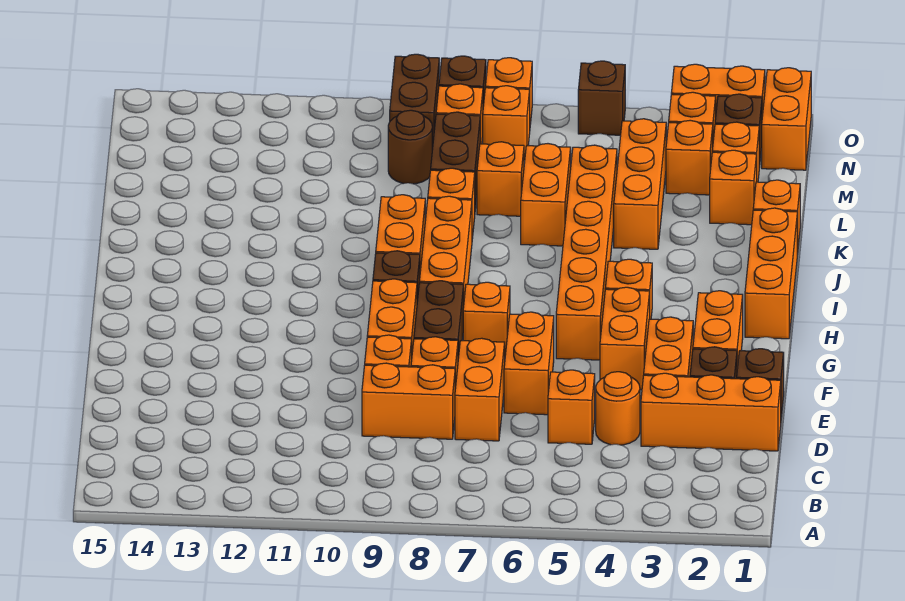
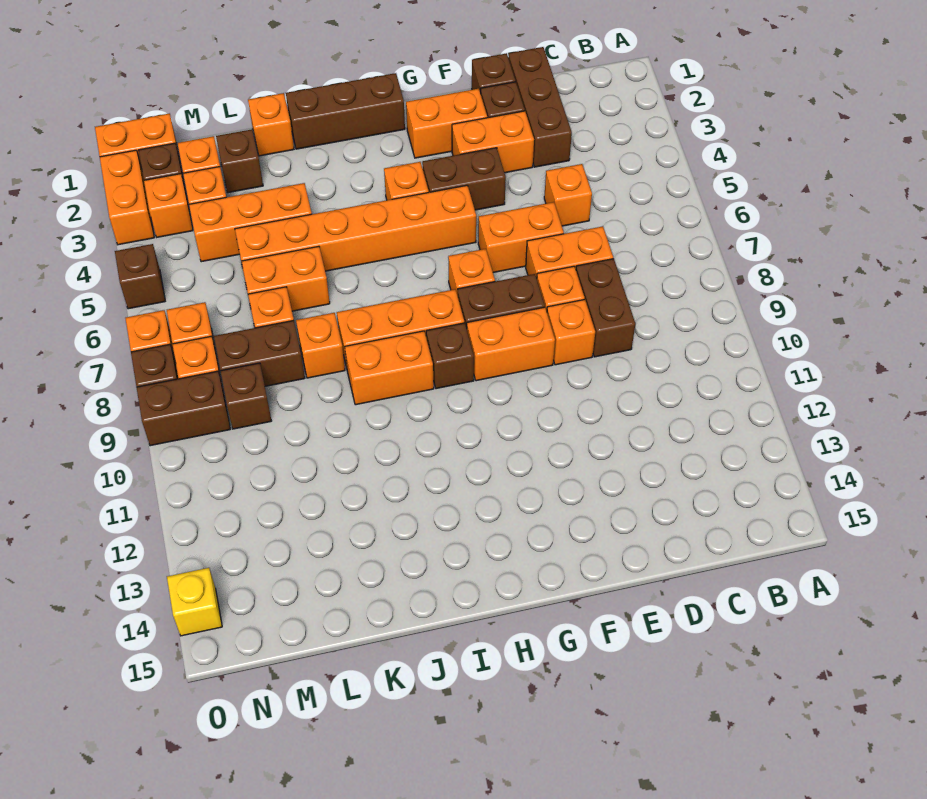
orange brick D1:D3 level 1 -> brown brick D1:D3 level 1
orange round brick D4 level 1 -> none
orange brick D8:D9 level 1 -> brown brick D8:D9 level 1
orange brick F4:G4 level 1 -> brown brick F4:G4 level 1
orange brick H1:J1 level 1 -> brown brick H1:J1 level 1
orange brick L2 level 1 -> brown brick L2 level 1
brown round brick M9 level 1 -> brown brick M9 level 1
none -> yellow brick O14 level 1

